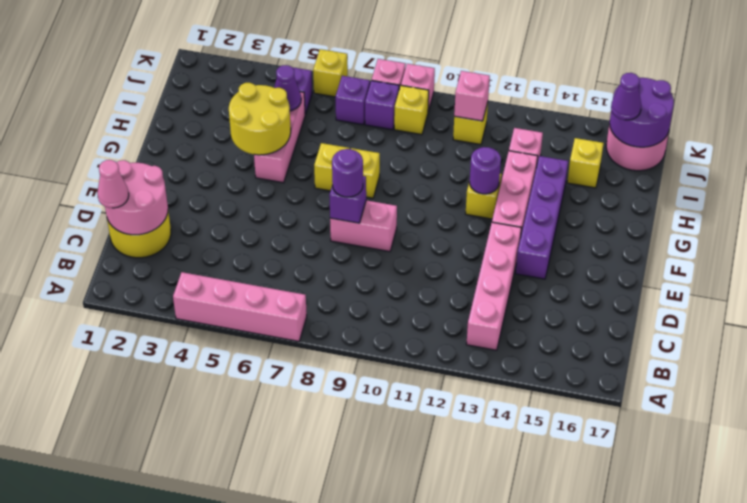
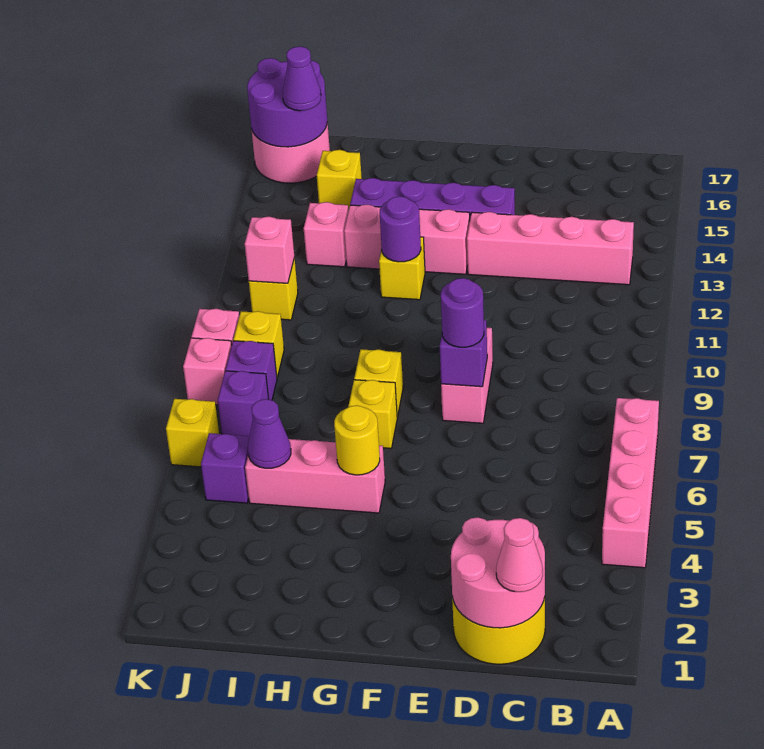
yellow round brick G4:H5 level 2 -> yellow round brick G5 level 2

